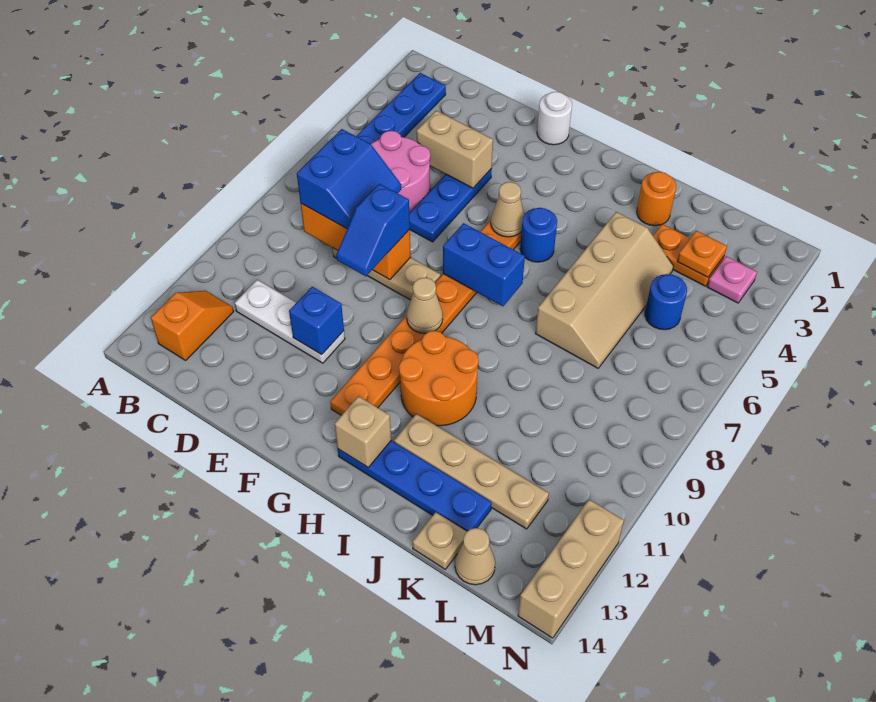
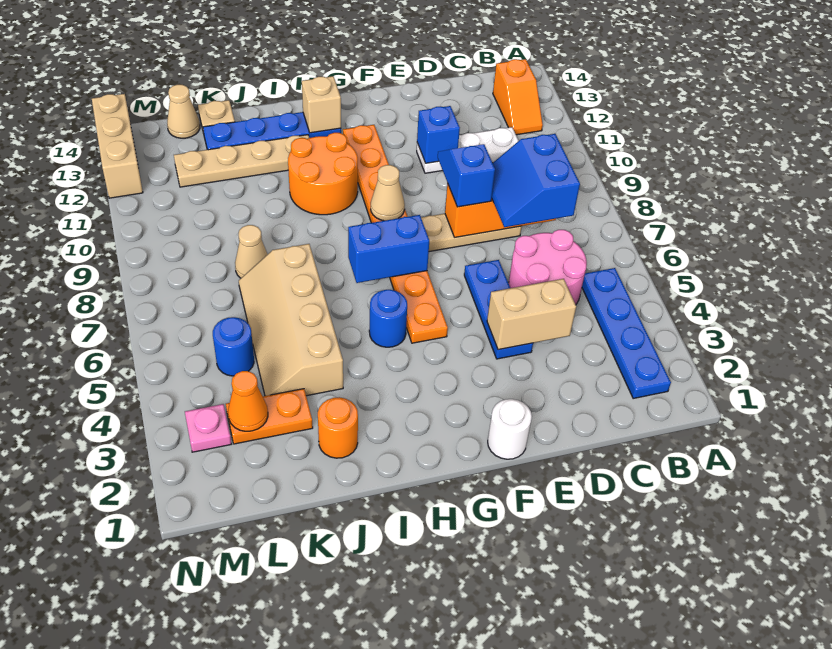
tan cone G5 level 2 -> tan cone K8 level 1
orange plate L3 level 2 -> orange cone L3 level 2

